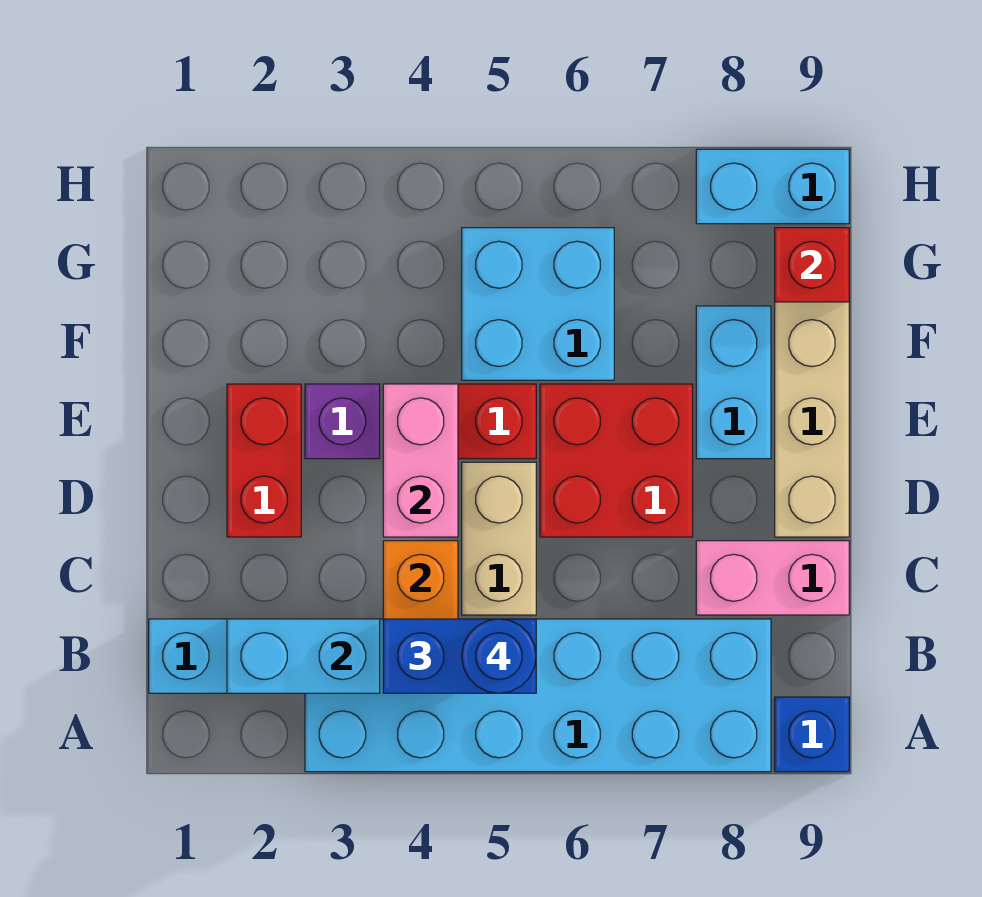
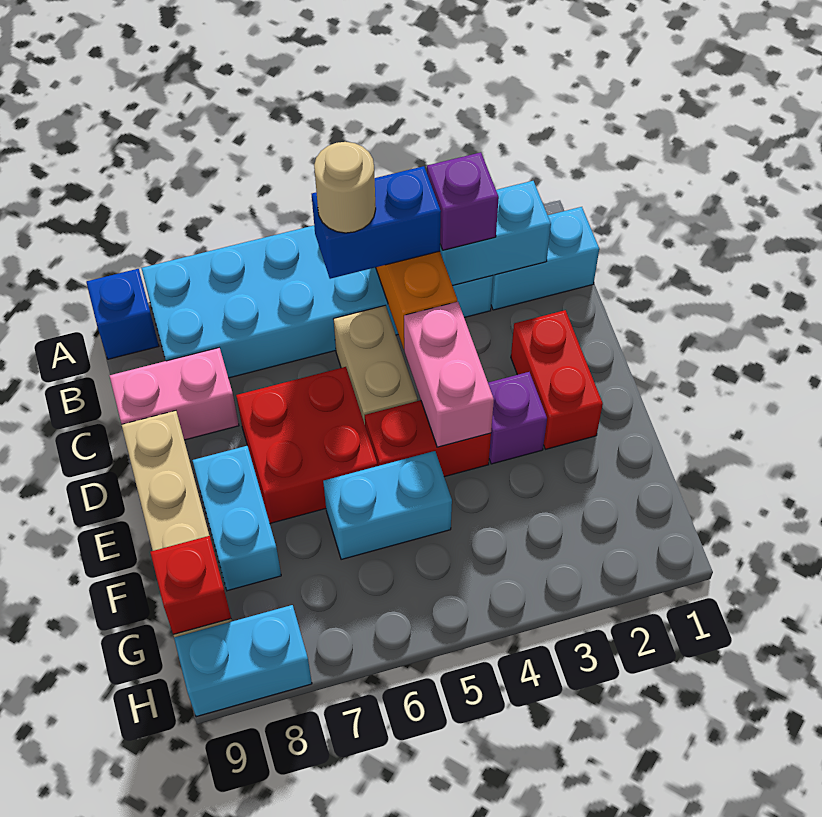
none -> purple brick B3 level 3
blue round brick B5 level 4 -> tan round brick B5 level 4
cyan brick F5:G6 level 1 -> cyan brick F5:F6 level 1

